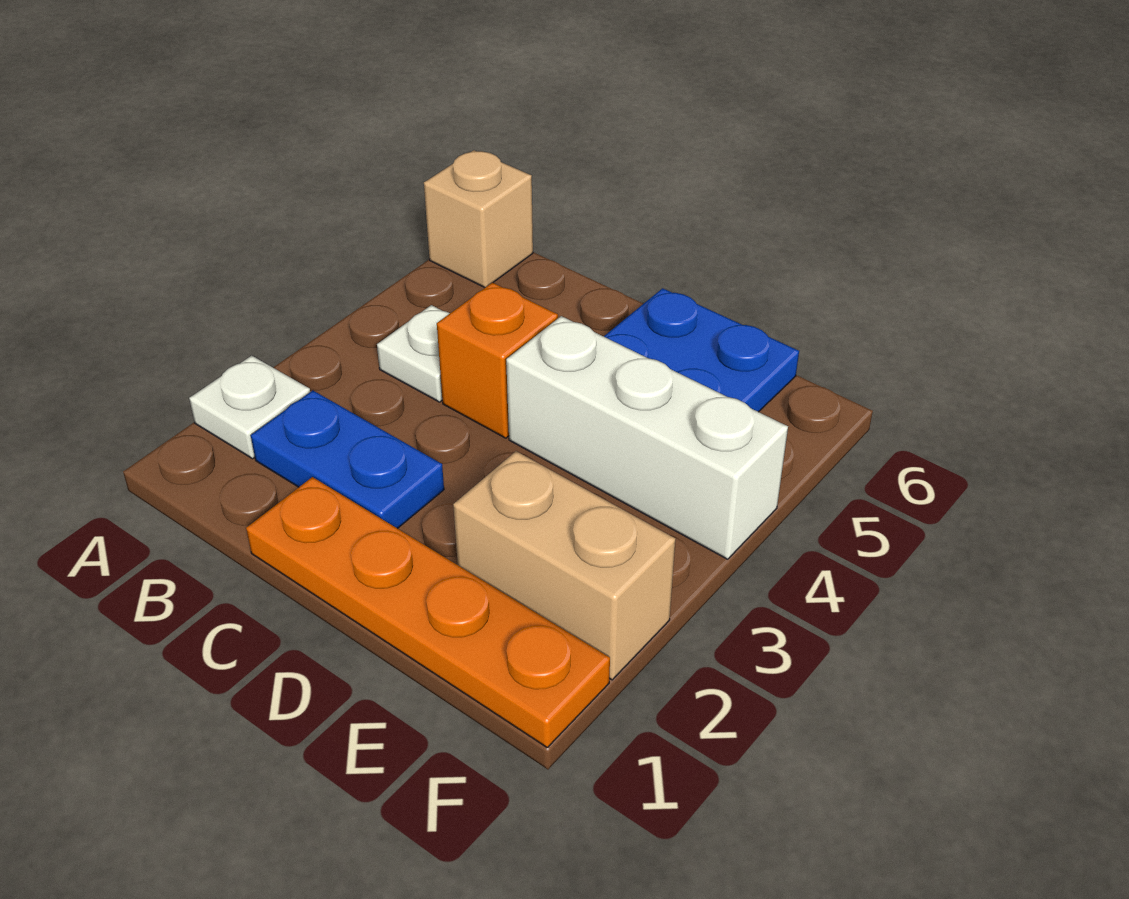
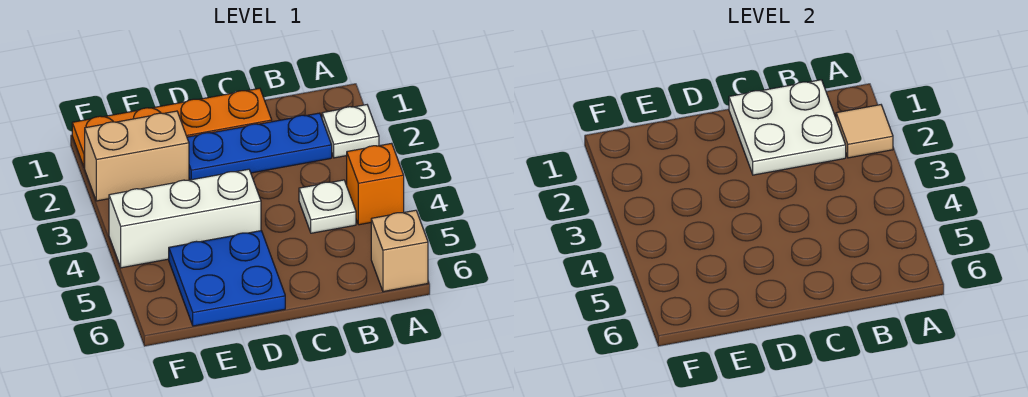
none -> tan tile A2 level 2
none -> white plate B1:C2 level 2
blue plate B2:C2 level 1 -> blue plate B2:D2 level 1
orange brick C4 level 1 -> orange brick A4 level 1

